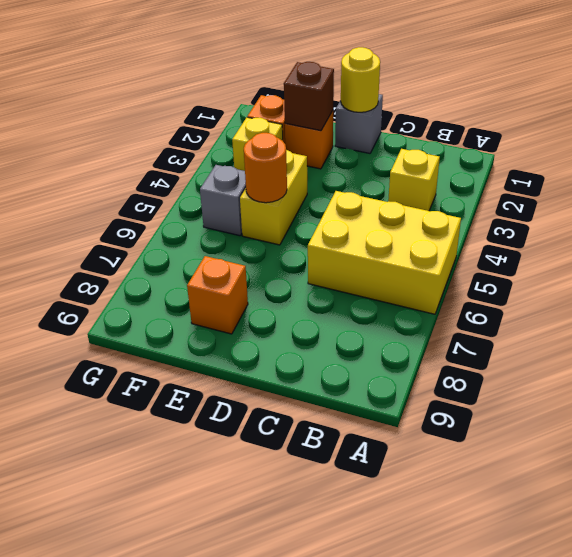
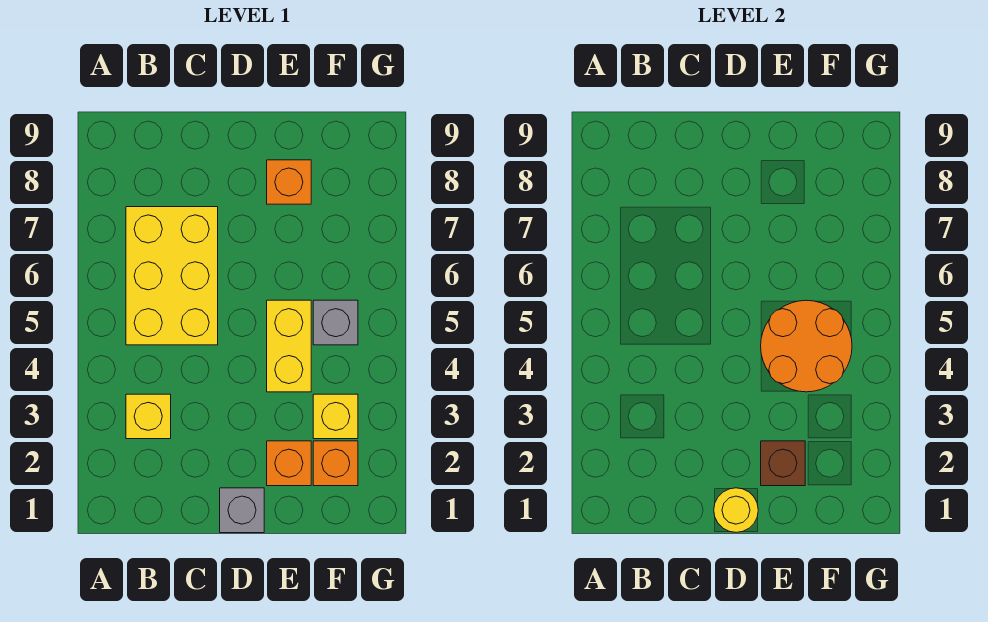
yellow brick A5:C6 level 1 -> yellow brick B5:C7 level 1
orange round brick E5 level 2 -> orange round brick E4:F5 level 2

